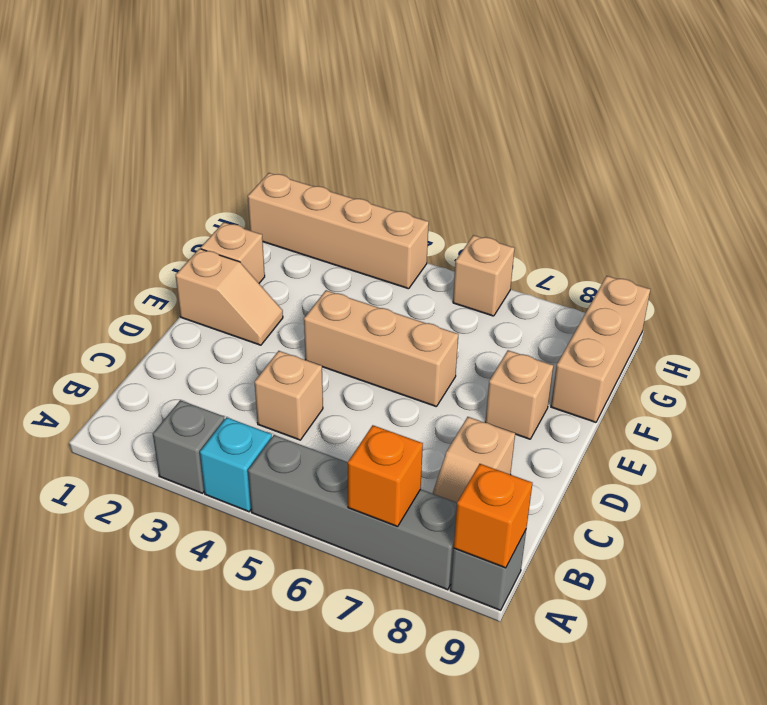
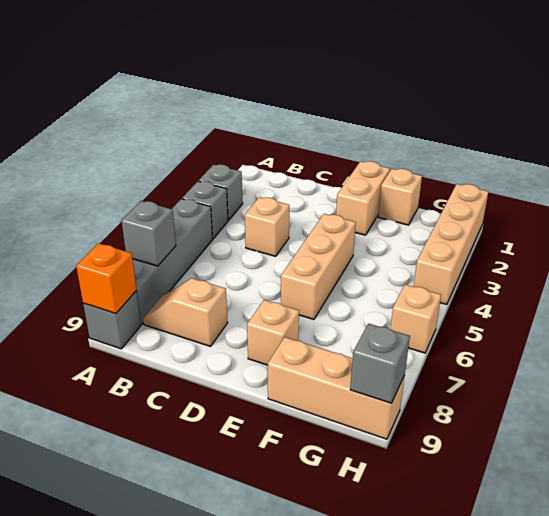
cyan brick A4 level 1 -> grey brick A4 level 1
orange brick A7 level 2 -> grey brick A7 level 2
tan slope E1:E2 level 1 top 1 -> tan brick E1:E2 level 1
none -> grey brick H9 level 2

